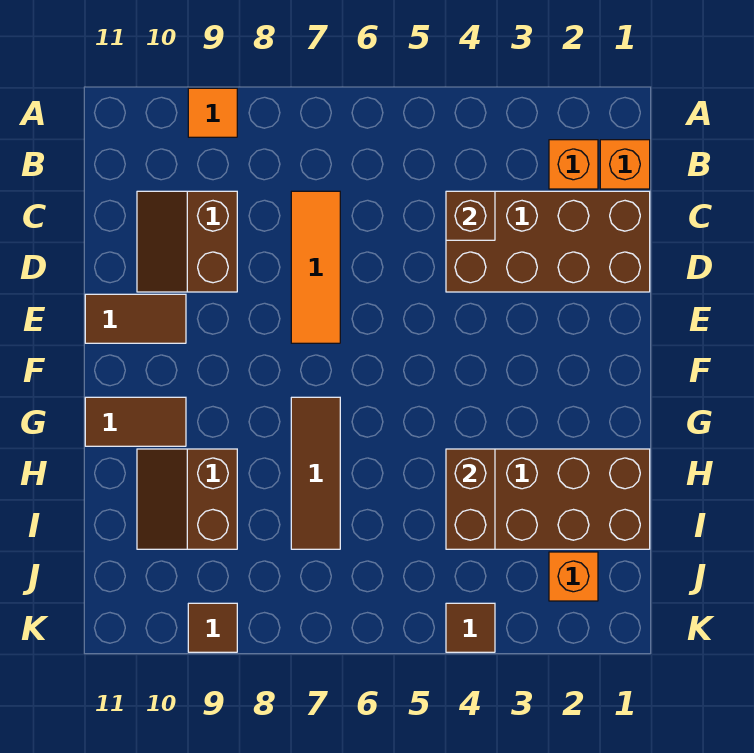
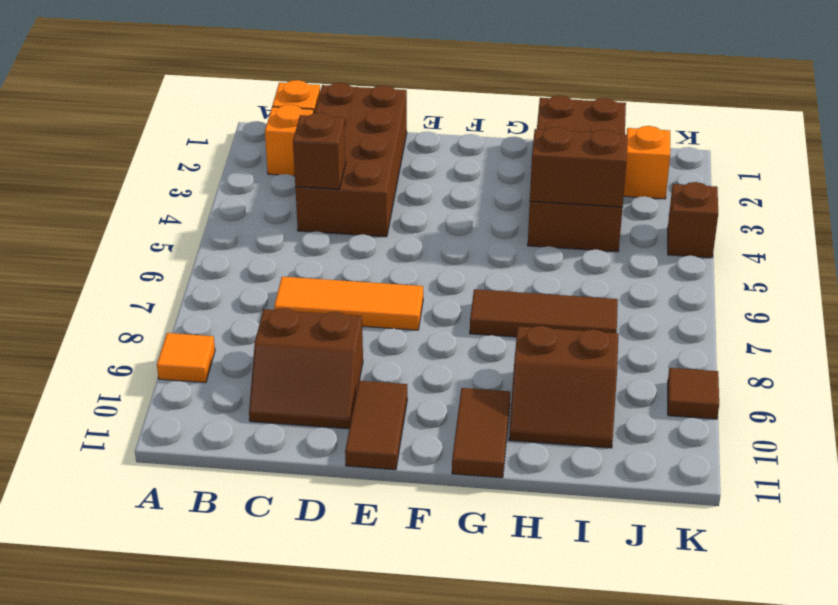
brown tile K4 level 1 -> brown brick K4 level 1

